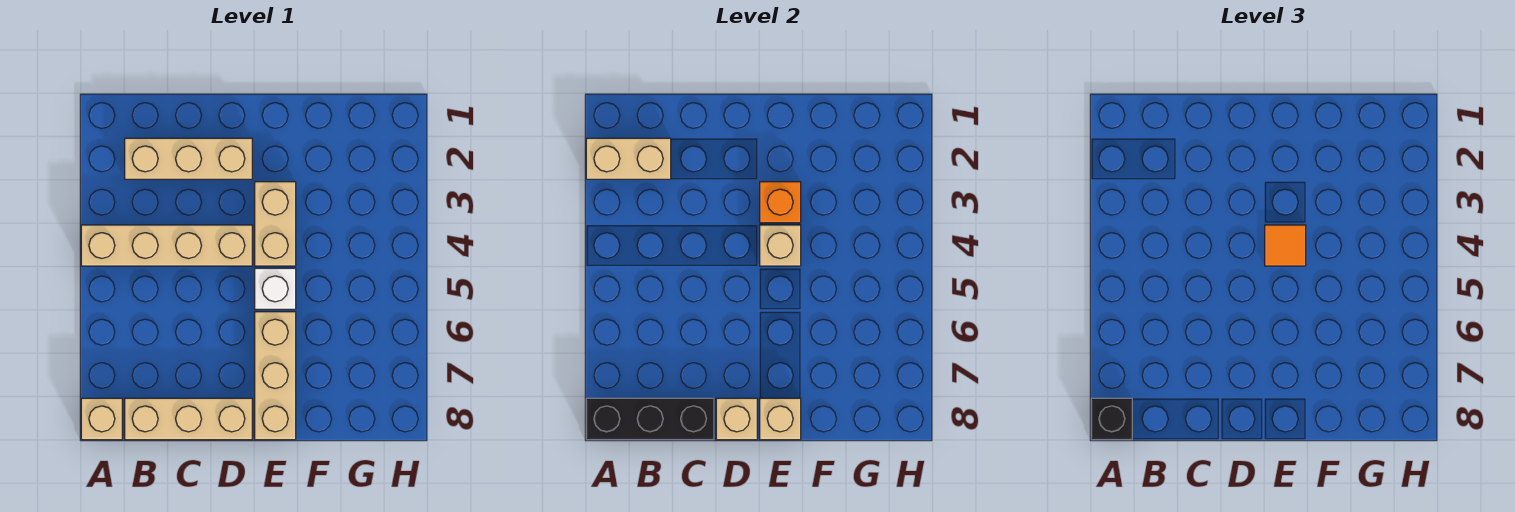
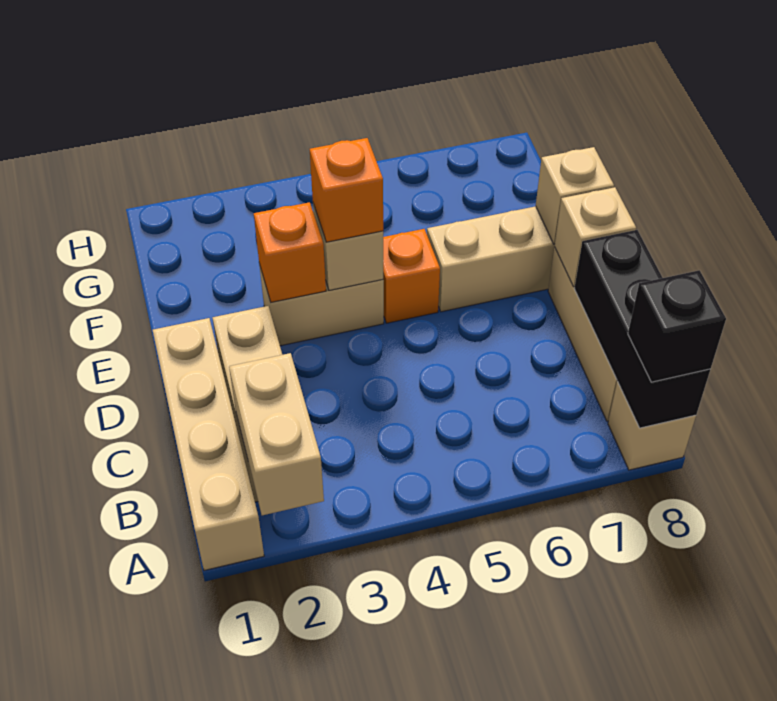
tan brick A4:D4 level 1 -> tan brick A1:D1 level 1
orange tile E4 level 3 -> orange brick E4 level 3
white brick E5 level 1 -> orange brick E5 level 1

